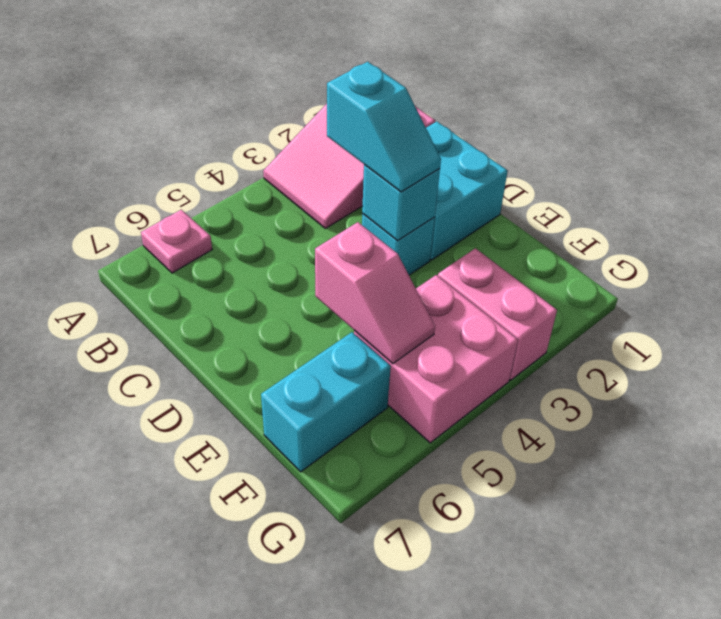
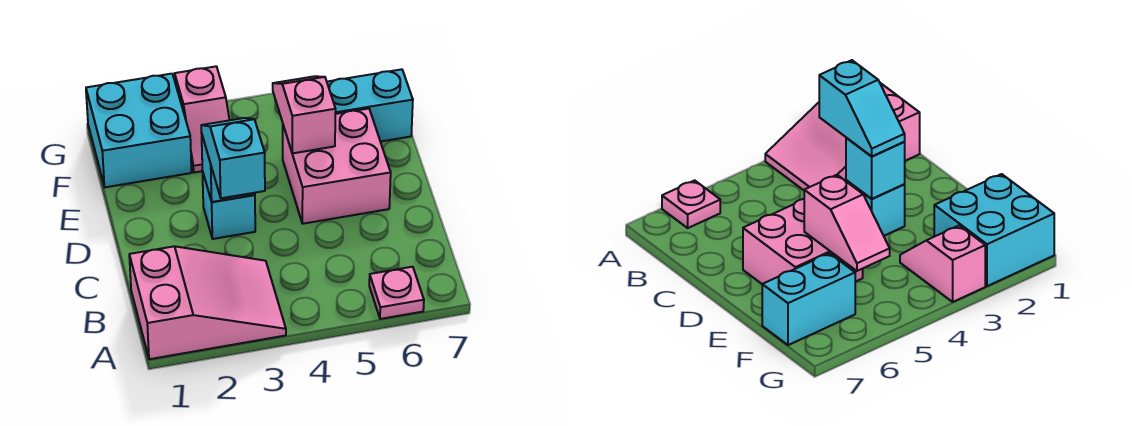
cyan brick C1:D2 level 1 -> cyan brick F1:G2 level 1
pink brick F3:G3 level 1 -> pink slope F3:G3 level 1 top G
pink brick F4:G5 level 1 -> pink brick D5:E6 level 1

